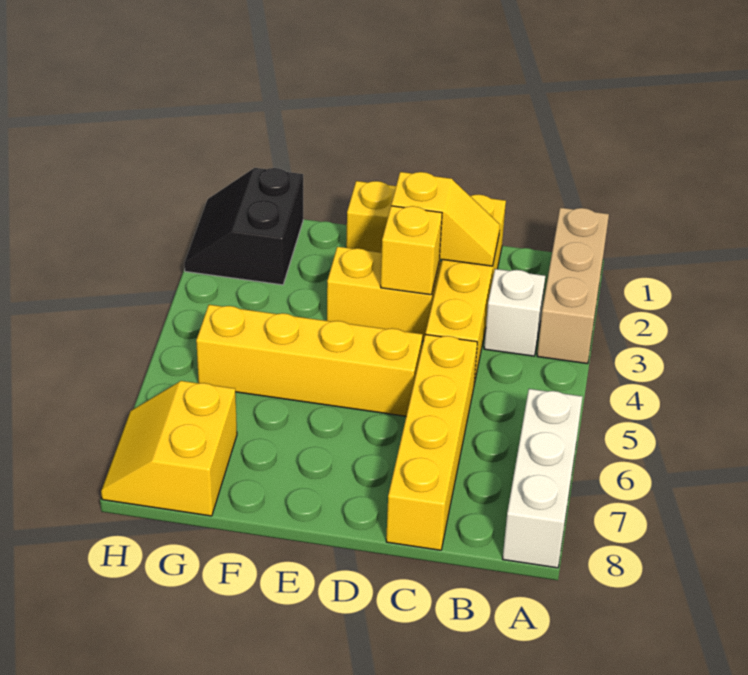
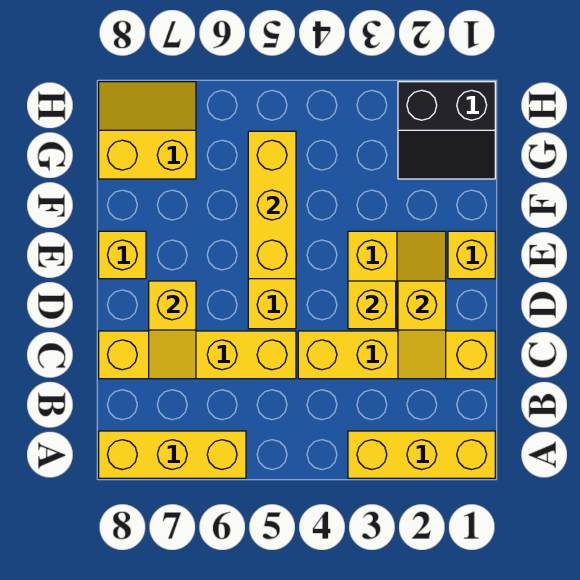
tan brick A1:A3 level 1 -> yellow brick A1:A3 level 1
white brick A6:A8 level 1 -> yellow brick A6:A8 level 1
white brick B3 level 1 -> none
none -> yellow slope C7:D7 level 2 top D
none -> yellow brick E5:G5 level 2
none -> yellow brick E8 level 1
black slope G1:H2 level 1 top G -> black slope G1:H2 level 1 top H

